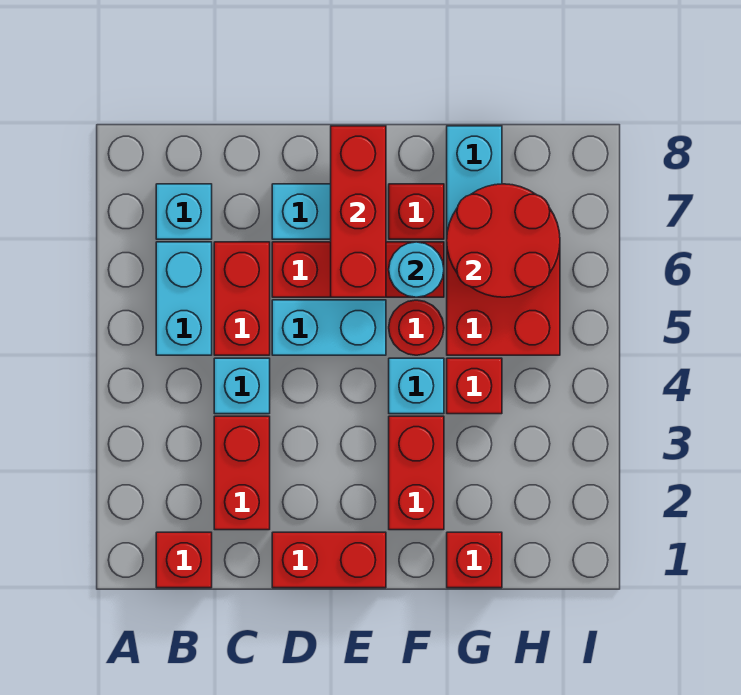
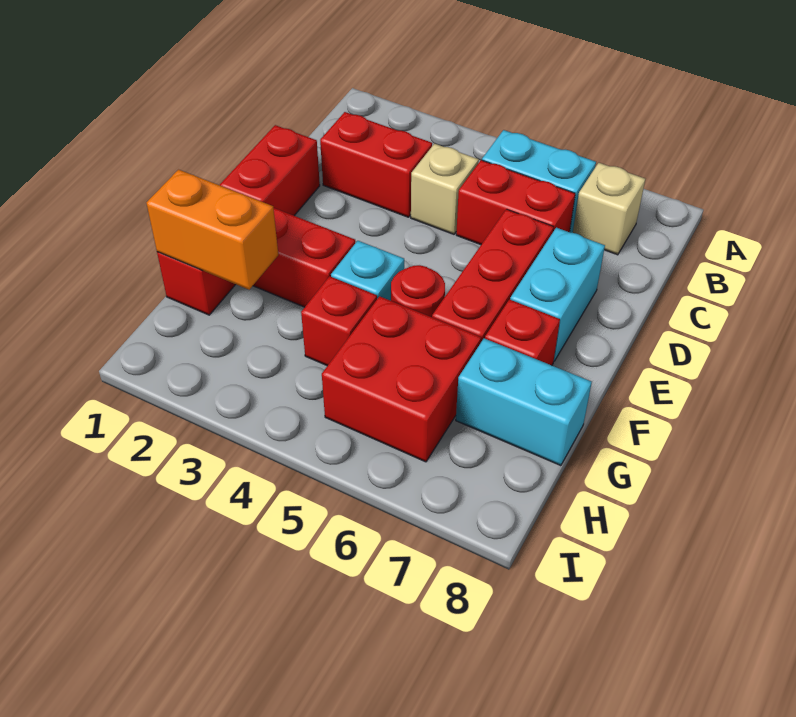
red brick B1 level 1 -> none
cyan brick B7 level 1 -> tan brick B7 level 1
cyan brick C4 level 1 -> tan brick C4 level 1
cyan brick D5:E5 level 1 -> none
red brick E6:E8 level 2 -> none
cyan round brick F6 level 2 -> none
none -> orange brick G1:G2 level 2
red round brick G6:H7 level 2 -> none

